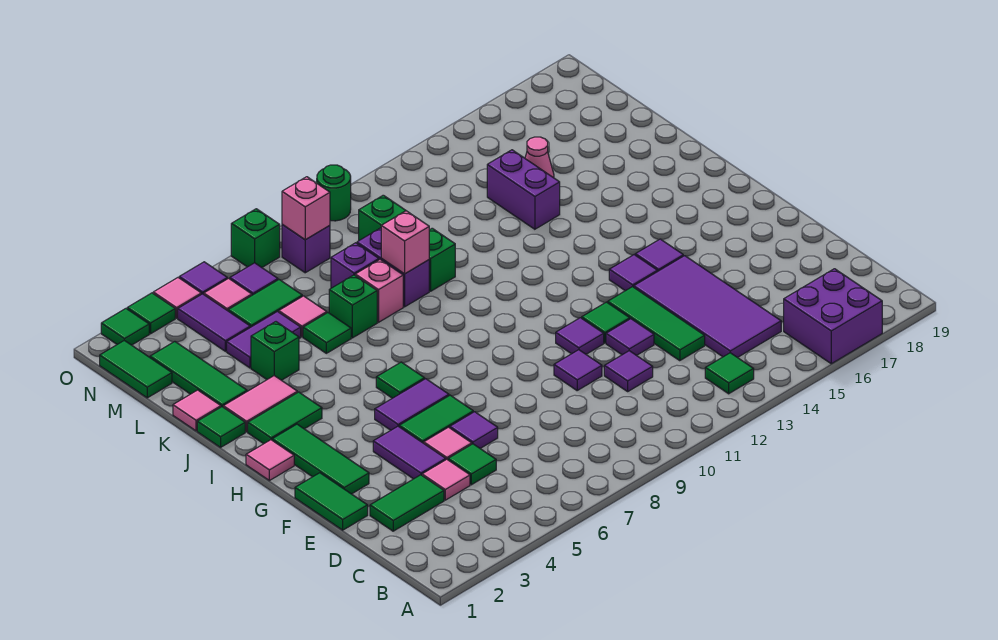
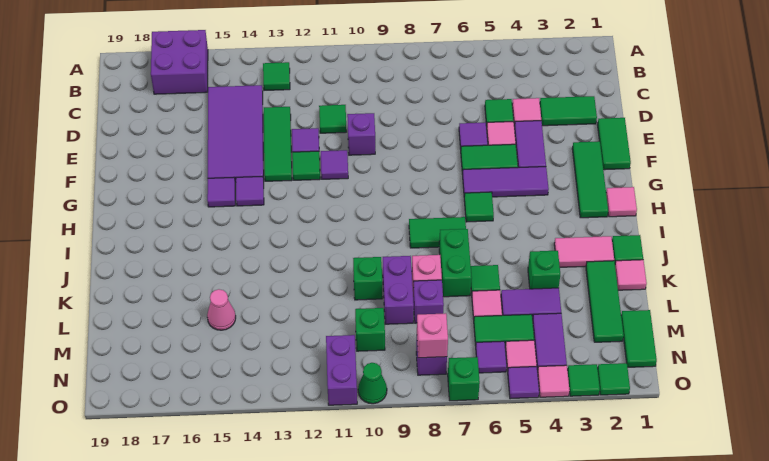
purple tile D11 level 1 -> green tile D11 level 1
purple tile E10 level 1 -> purple brick E10 level 1
purple tile G5:G6 level 1 -> purple tile G4:G6 level 1
green tile I2:I3 level 1 -> green tile I7:I8 level 1
green brick K7 level 1 -> green brick J7:K7 level 1
pink brick K9 level 2 -> none
purple brick K14:L14 level 1 -> purple brick N11:O11 level 1
green round brick O10 level 1 -> green cone O10 level 1

